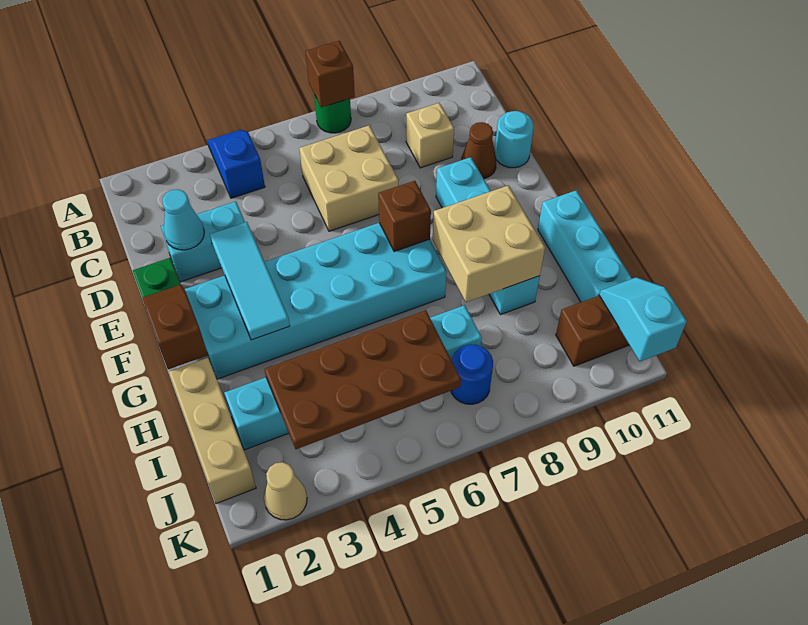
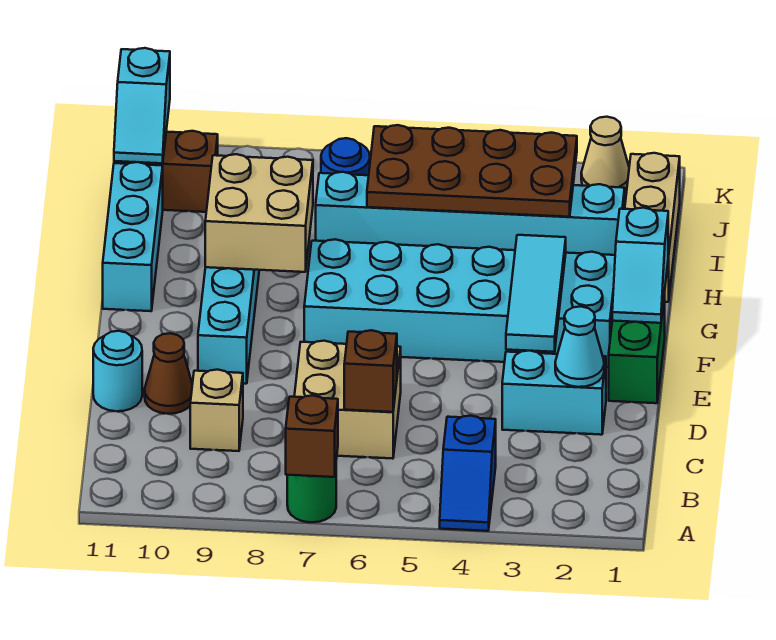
brown slope F1:G1 level 2 top G -> cyan slope F1:G1 level 2 top G
brown brick F7 level 2 -> brown brick C6 level 2

